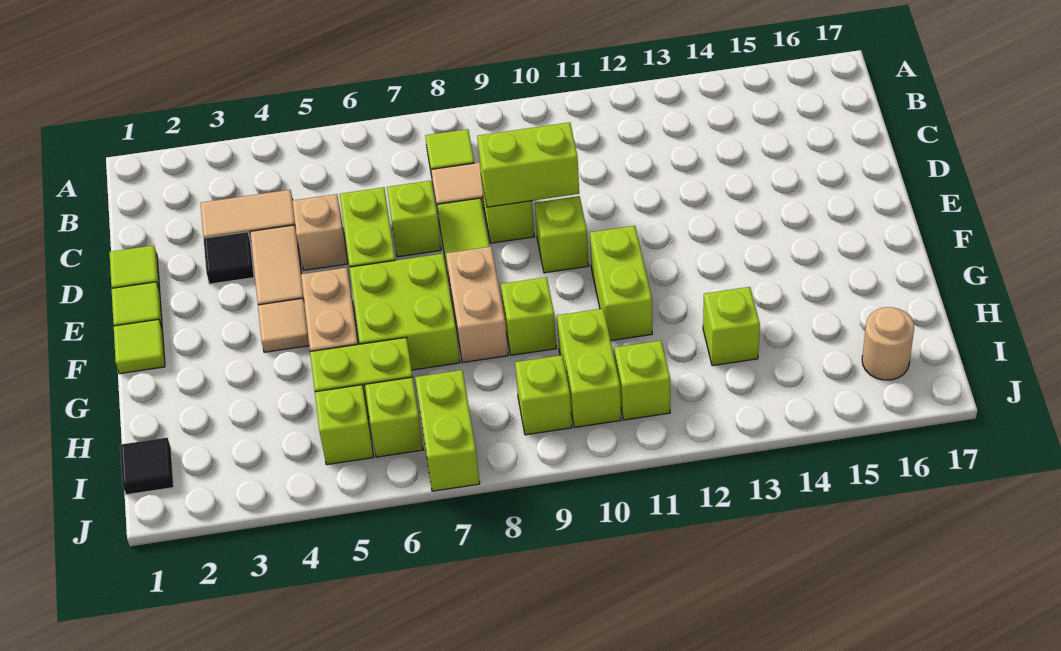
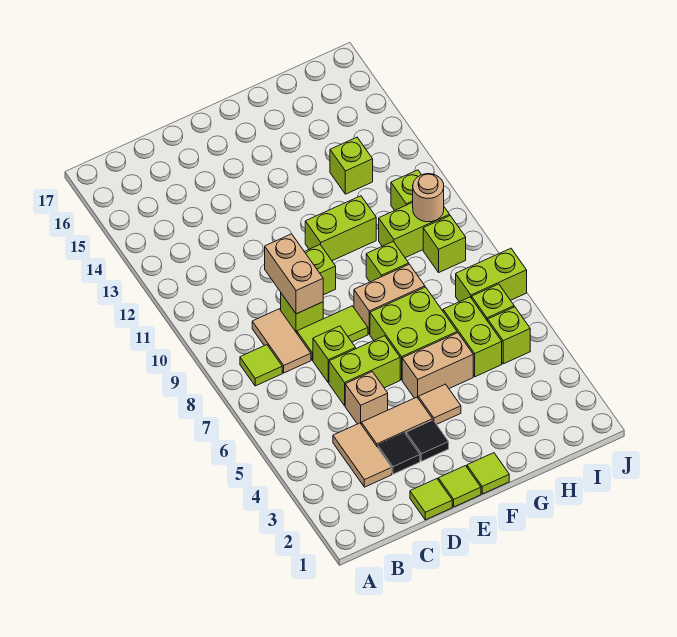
lime brick D9:D10 level 2 -> tan brick D9:D10 level 2
black tile I1 level 1 -> black tile E3 level 1
tan round brick I16 level 1 -> tan round brick I10 level 2

